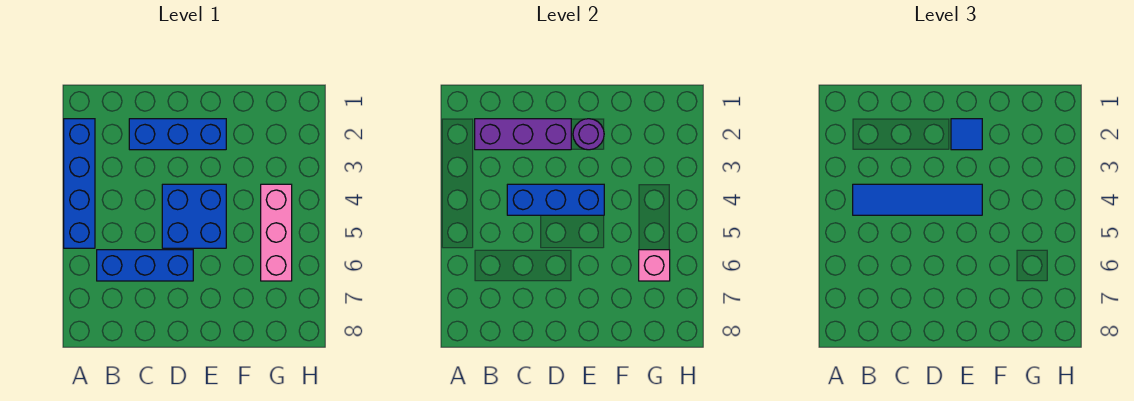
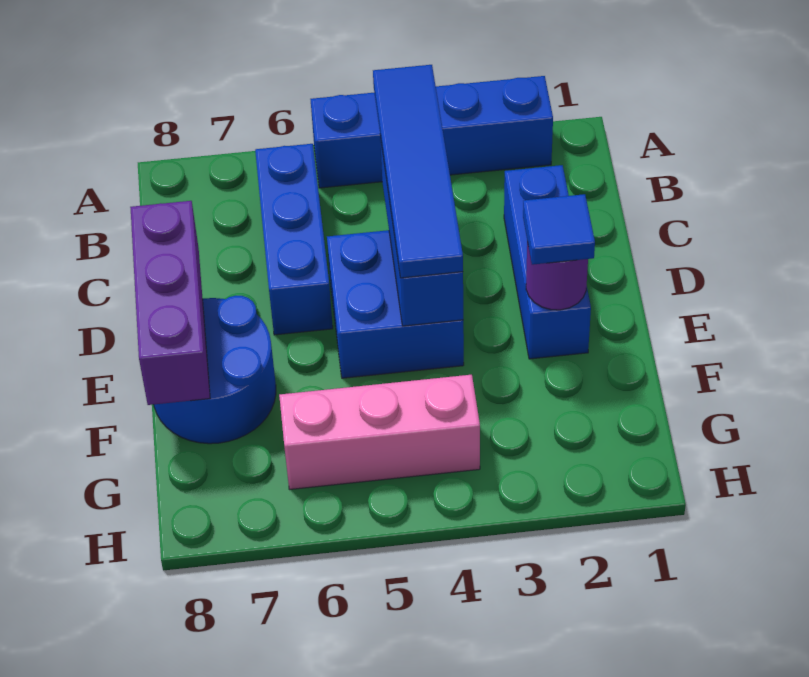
purple brick B2:D2 level 2 -> purple brick D8:F8 level 2
none -> blue round brick E7:F8 level 1
pink brick G6 level 2 -> none

